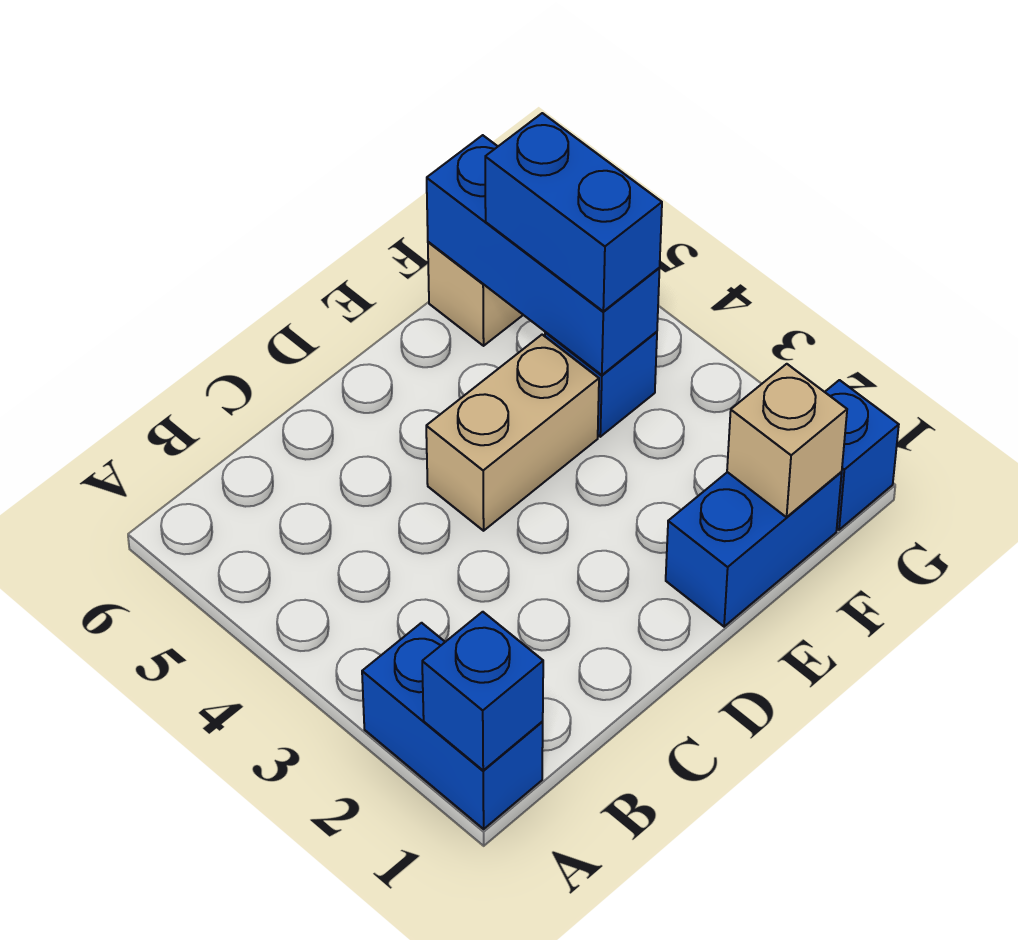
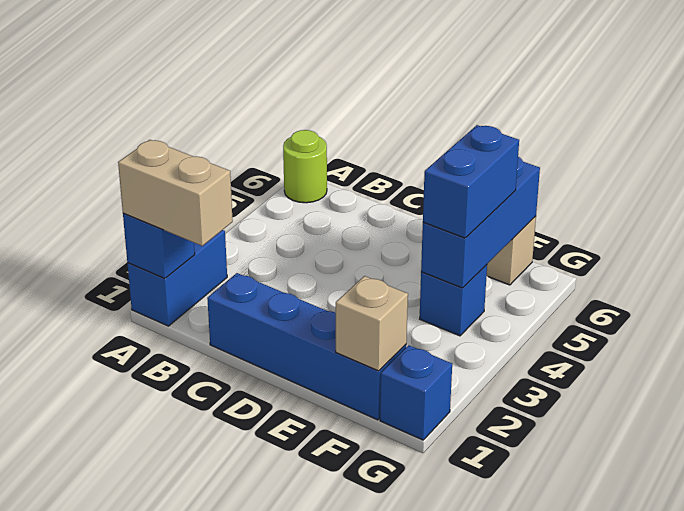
none -> lime round brick A6 level 1
tan brick D4:E4 level 1 -> tan brick A1:B1 level 3
blue brick E1:F1 level 1 -> blue brick C1:F1 level 1

